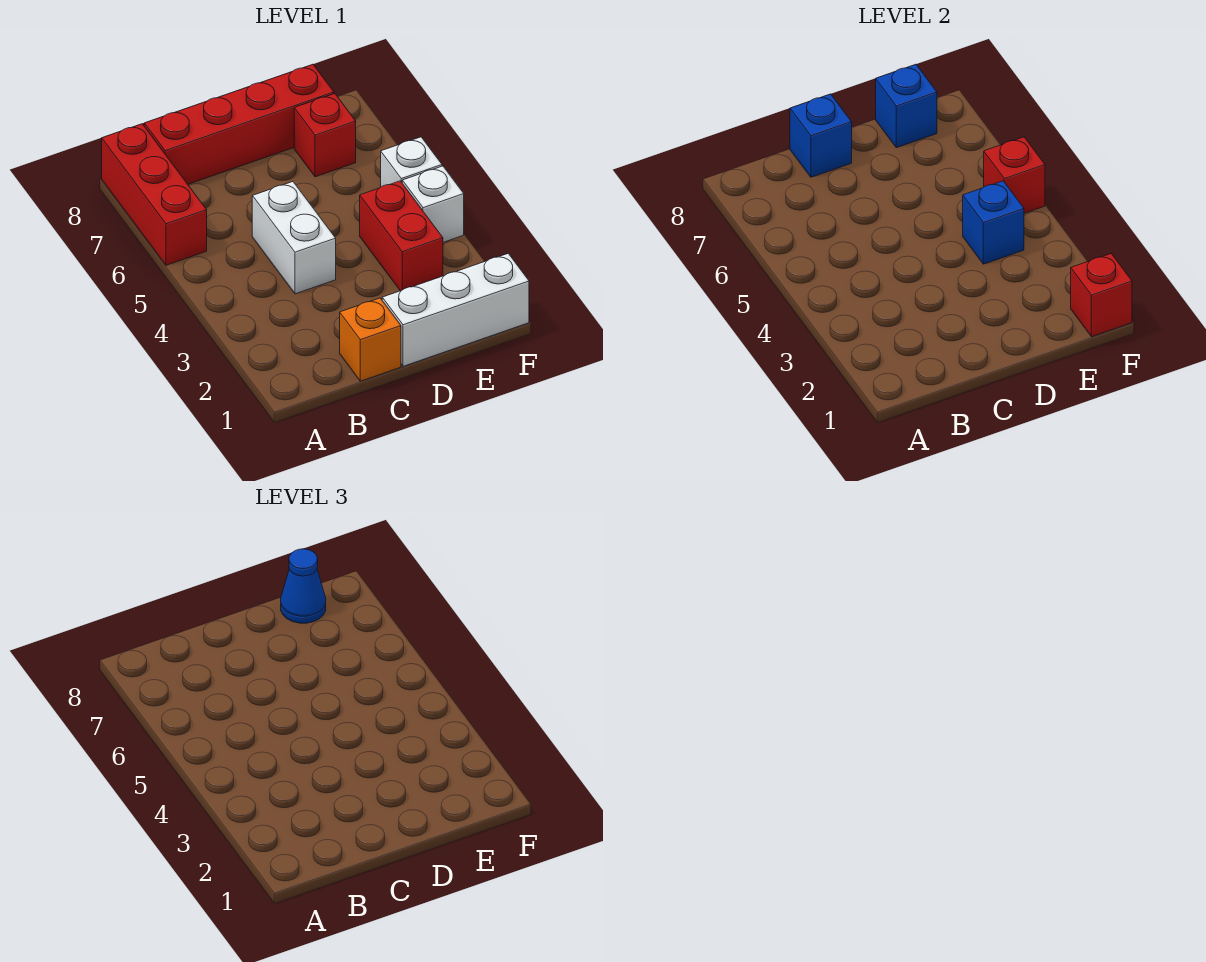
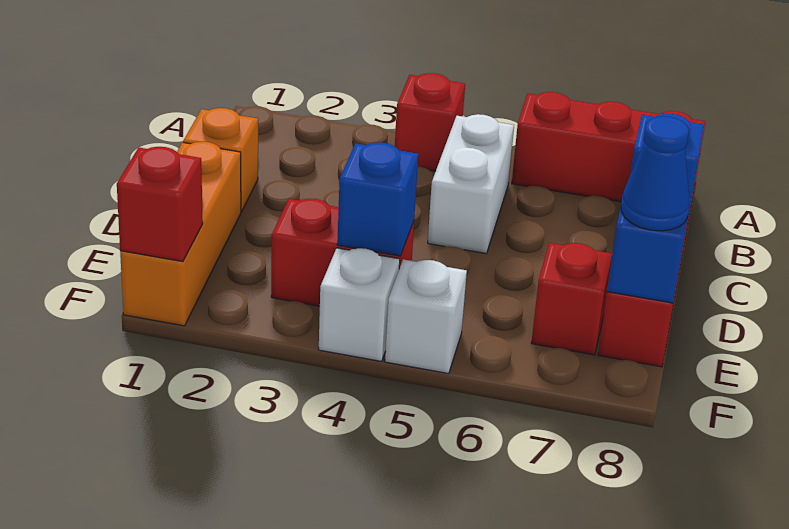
white brick C4:C5 level 1 -> white brick B5:C5 level 1
white brick D1:F1 level 1 -> orange brick D1:F1 level 1
red brick F5 level 2 -> red brick A4 level 1

